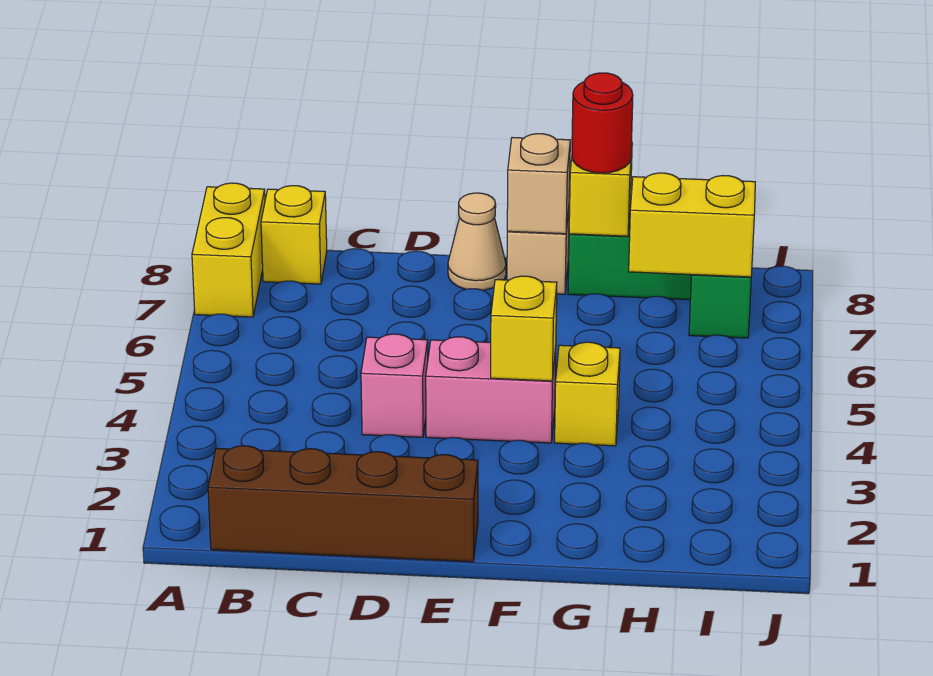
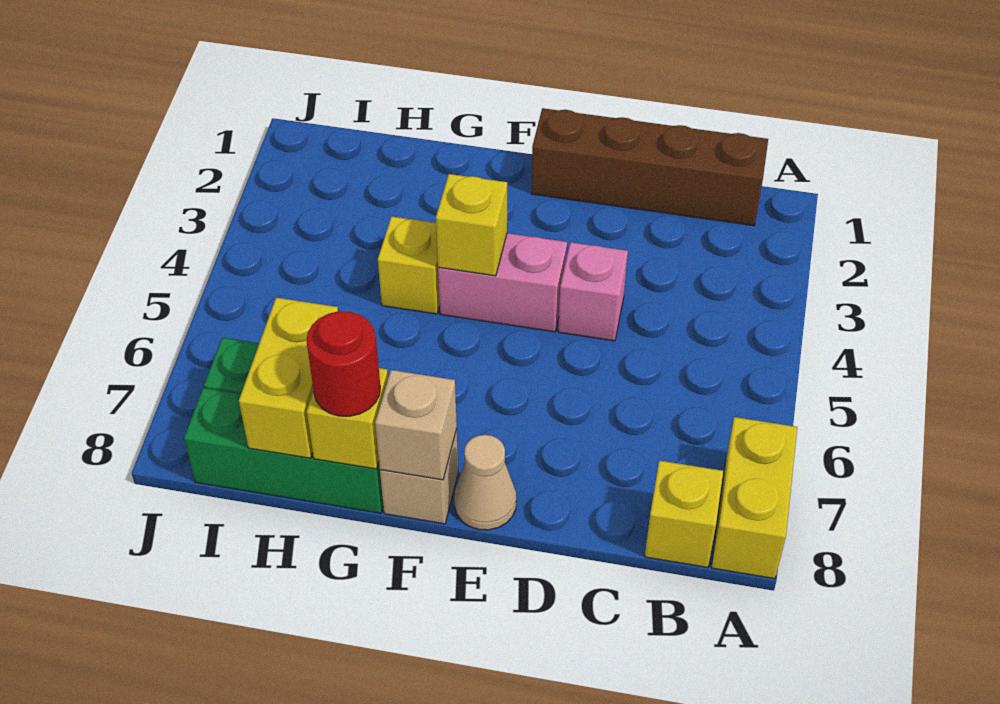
yellow brick H7:I7 level 2 -> yellow brick H7:H8 level 2

